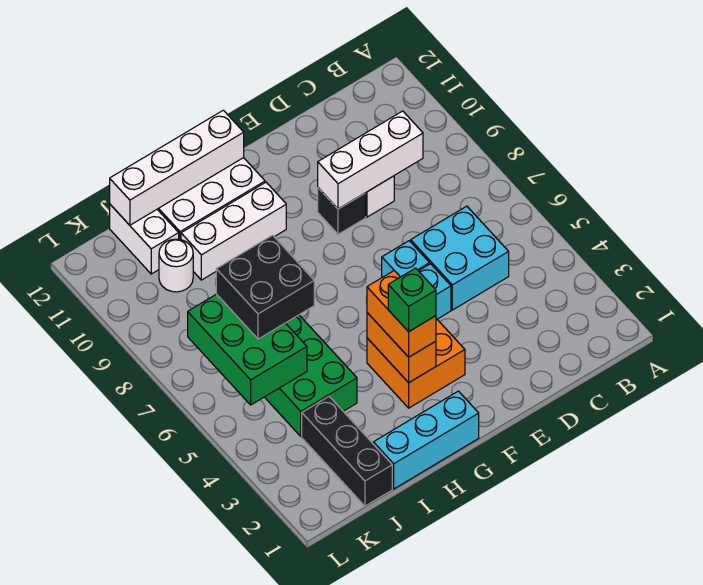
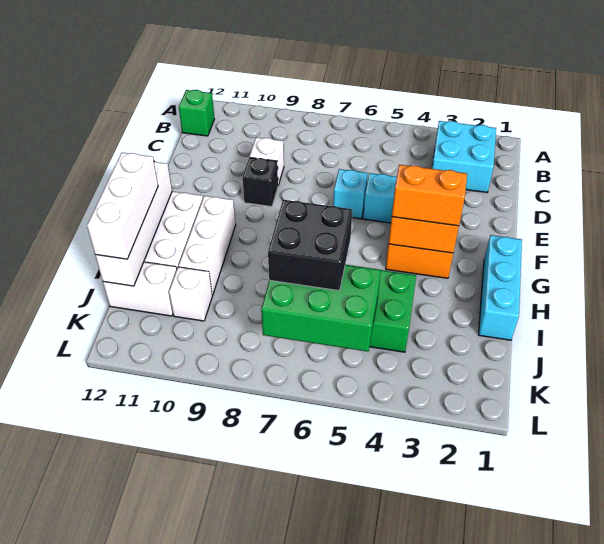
cyan brick C5:D6 level 1 -> cyan brick B2:C3 level 1
white brick C9:E9 level 2 -> white brick H12:J12 level 3
green brick G3 level 4 -> green brick B12 level 1
black brick J1:J3 level 1 -> none
white round brick J10 level 1 -> white brick J10 level 1

